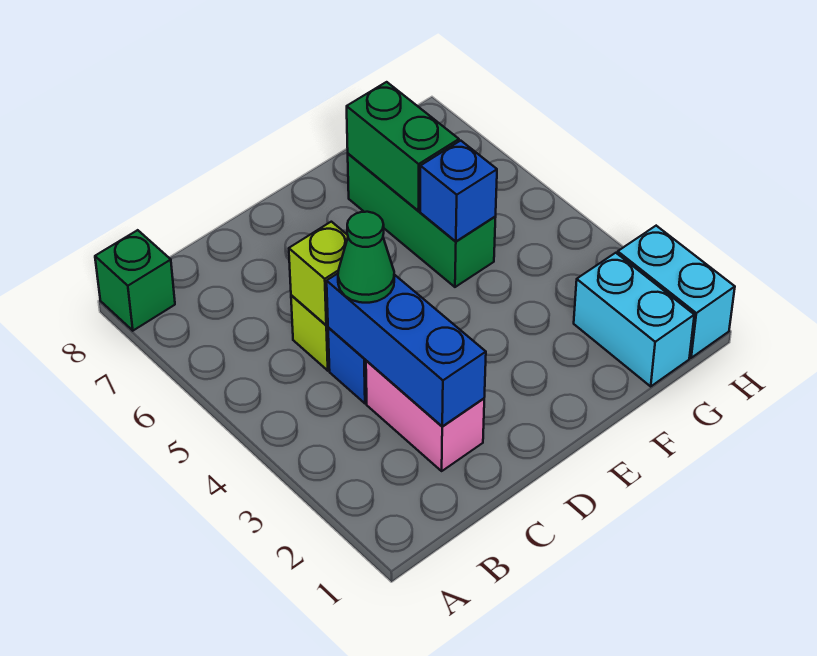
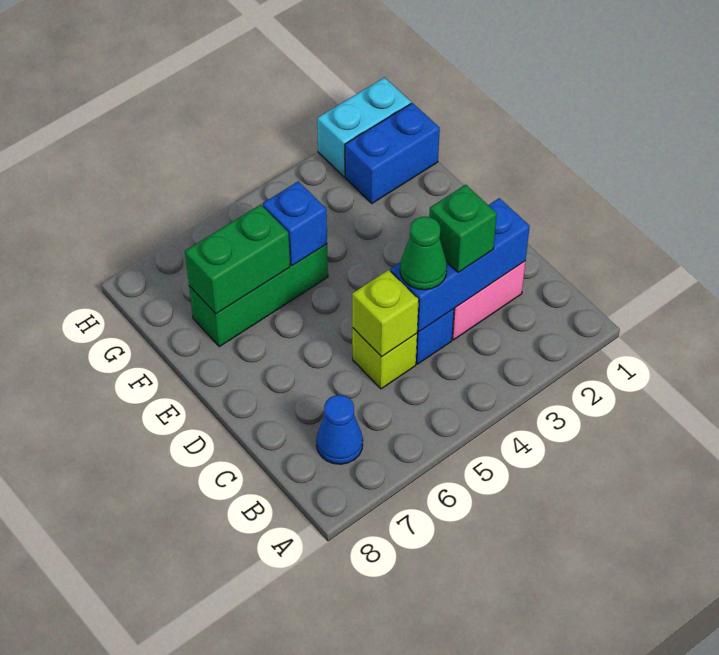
green brick A8 level 1 -> green brick C3 level 3
none -> blue cone B7 level 1
cyan brick G1:G2 level 1 -> blue brick G1:G2 level 1

